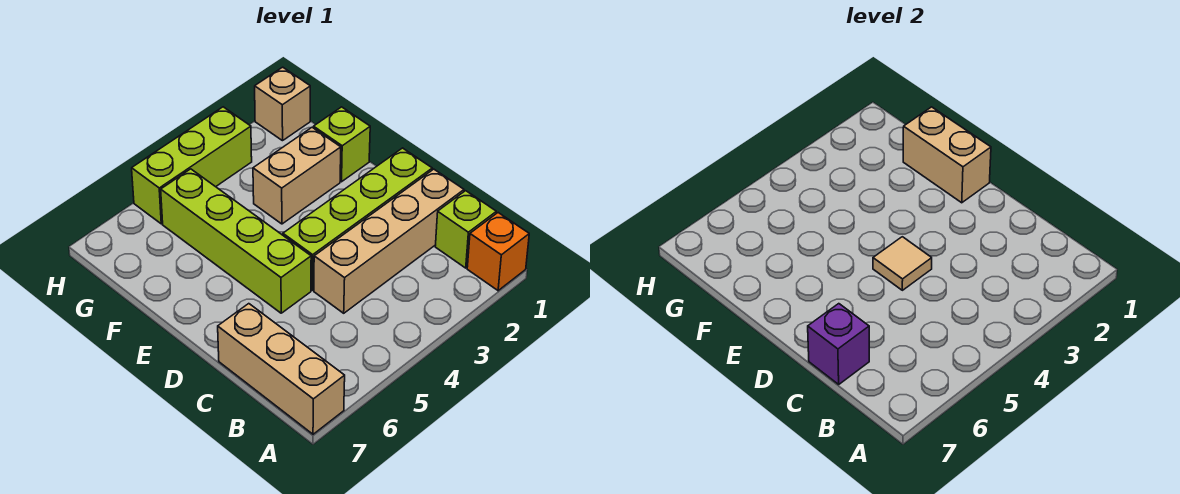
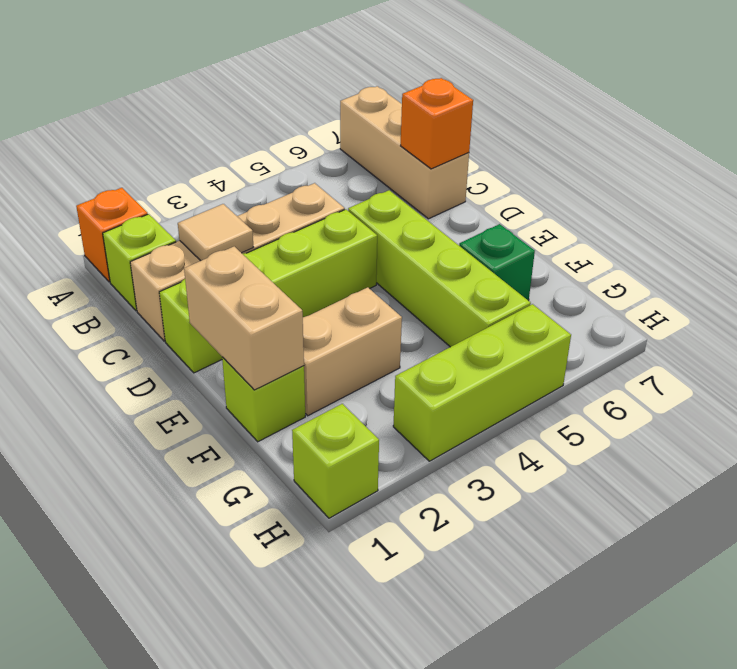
purple brick C7 level 2 -> orange brick C7 level 2
tan tile D4 level 2 -> tan tile C2 level 2
none -> green brick F6 level 1
tan brick H1 level 1 -> lime brick H1 level 1

